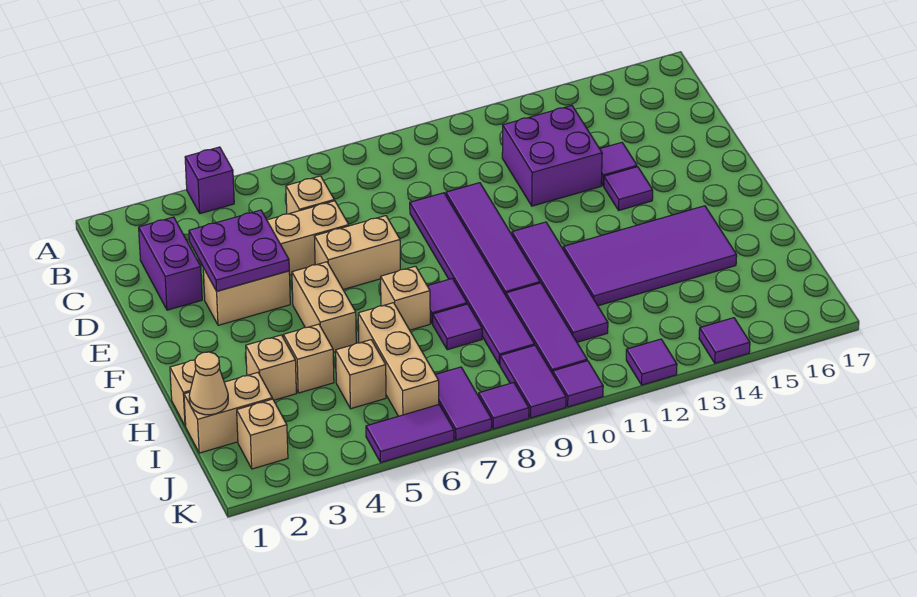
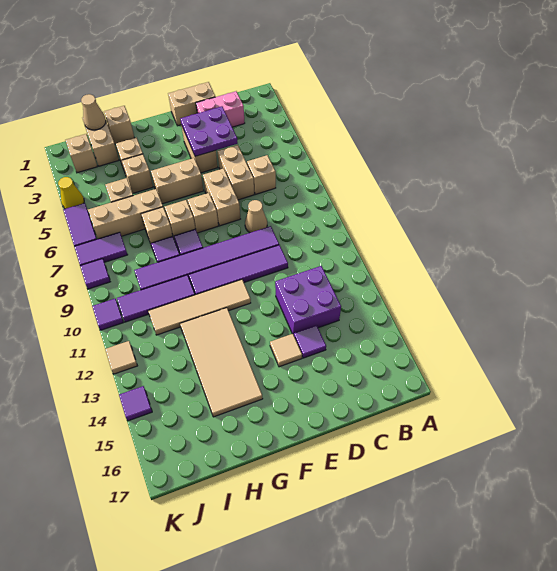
purple brick A4 level 1 -> none
purple brick C2:D2 level 1 -> pink brick C2:D2 level 1
none -> tan brick D1:E1 level 1
none -> tan cone D8 level 1
purple tile E14 level 1 -> tan tile E14 level 1
none -> tan brick F7 level 1
purple tile F11:I11 level 1 -> tan tile F11:I11 level 1
purple tile G12:H15 level 1 -> tan tile G12:H15 level 1
none -> tan brick H7 level 1
purple tile J9:K9 level 1 -> none
none -> yellow cone K4 level 1
purple tile K12 level 1 -> tan tile K12 level 1

